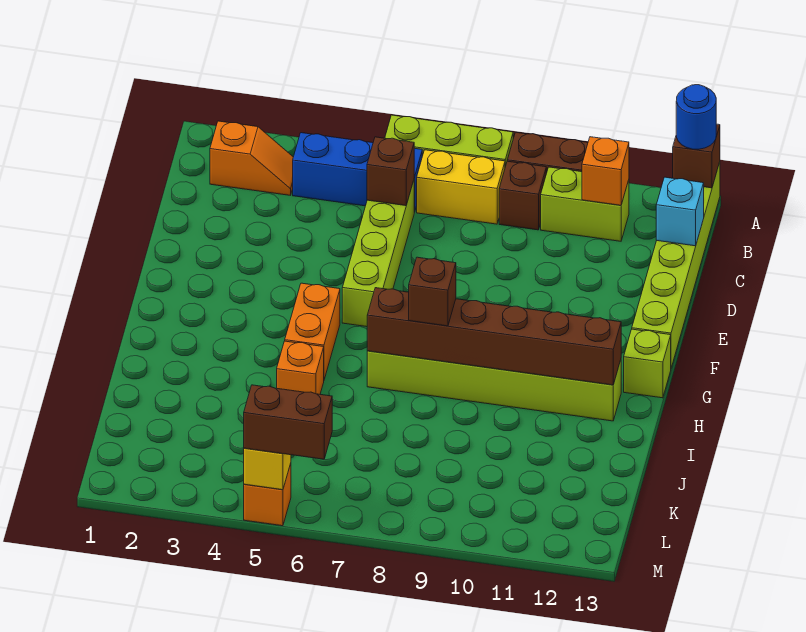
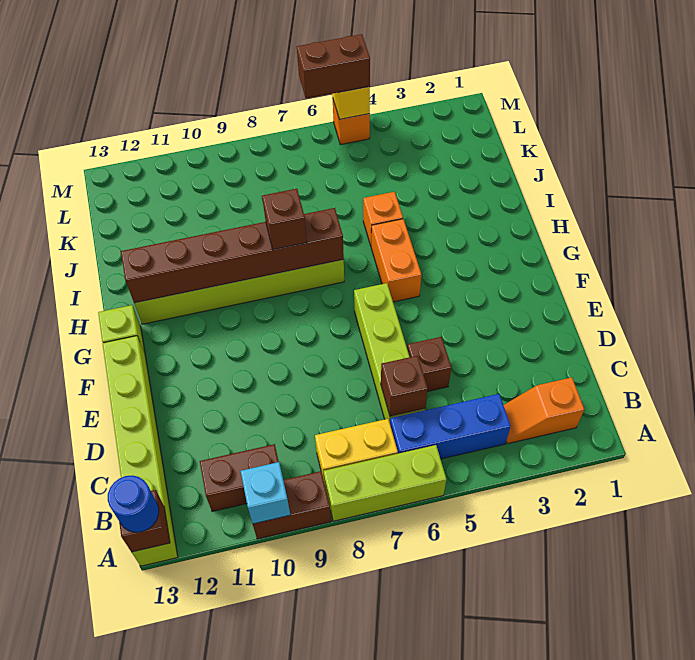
brown brick B9 level 1 -> brown brick D5 level 1
lime brick B10:B11 level 1 -> brown brick B10:B11 level 1
orange brick B11 level 2 -> none
cyan brick C13 level 2 -> cyan brick A10 level 2

